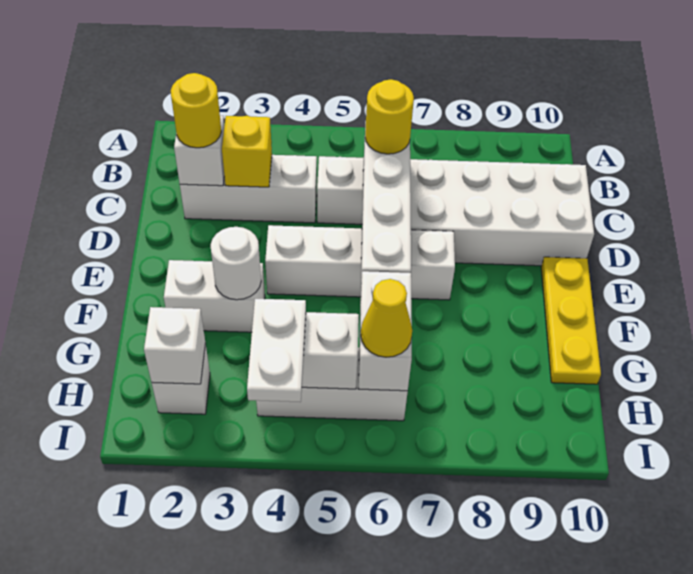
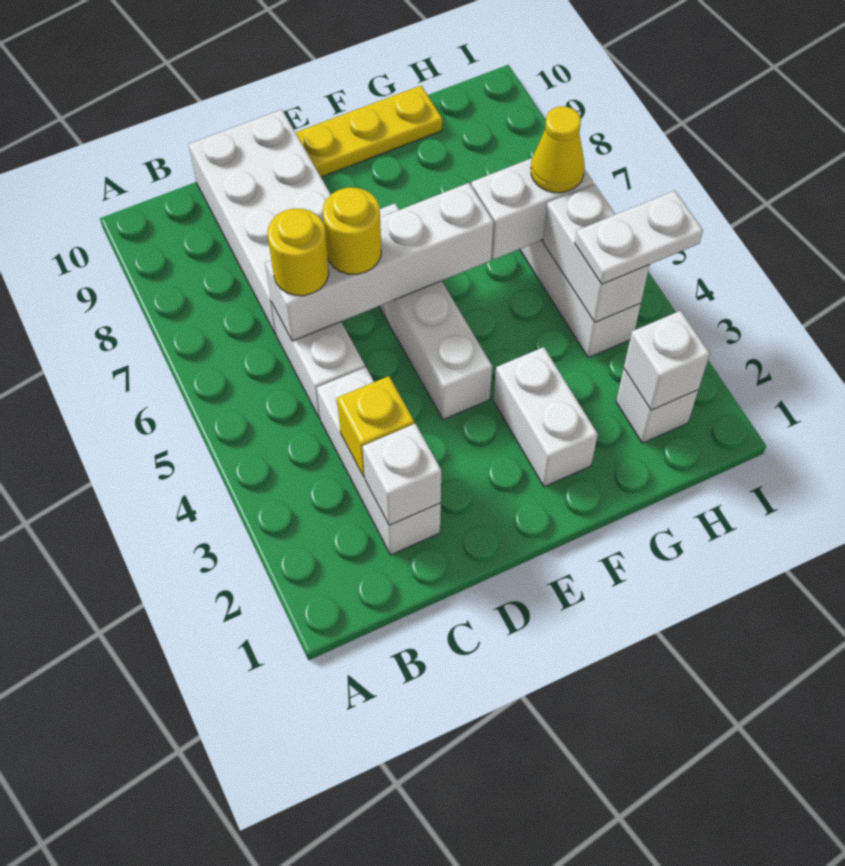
yellow round brick C2 level 3 -> yellow round brick D6 level 3
white round brick F3 level 2 -> none

